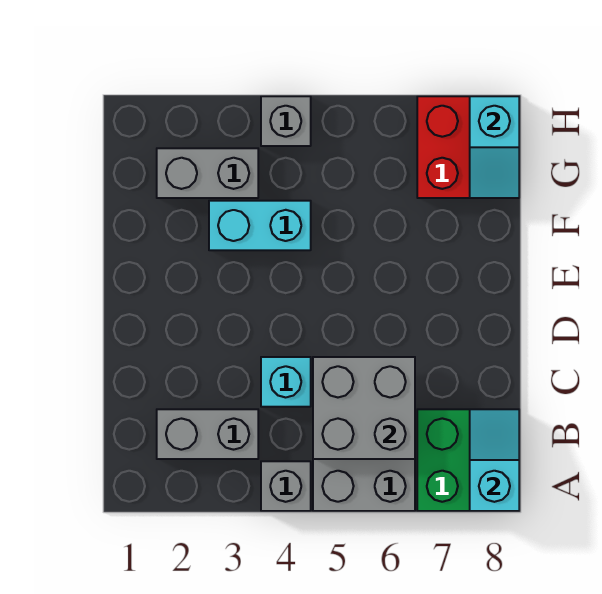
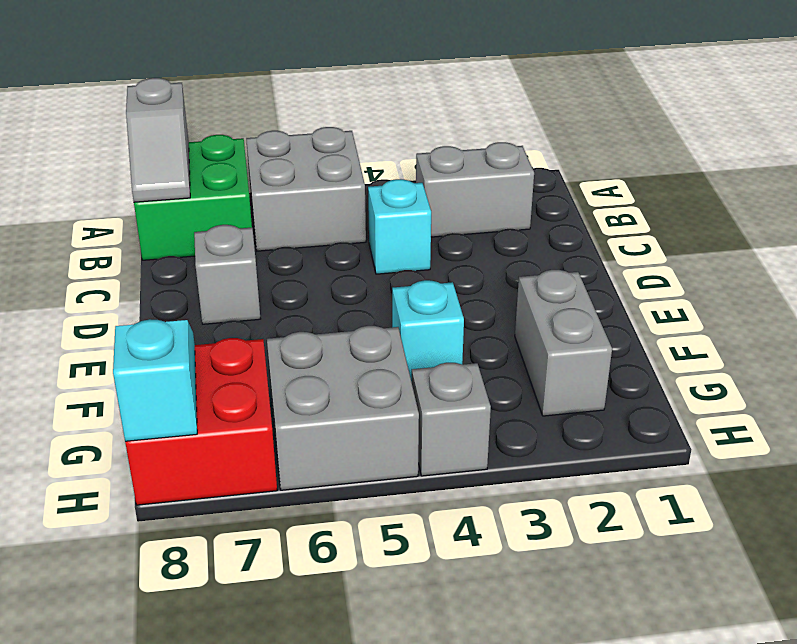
grey brick A4 level 1 -> grey brick D7 level 1
cyan slope A8:B8 level 2 top A -> grey slope A8:B8 level 2 top A
grey brick B5:C6 level 2 -> grey brick G5:H6 level 1
cyan brick F3:F4 level 1 -> cyan brick F4 level 1
grey brick G2:G3 level 1 -> grey brick F2:G2 level 1

